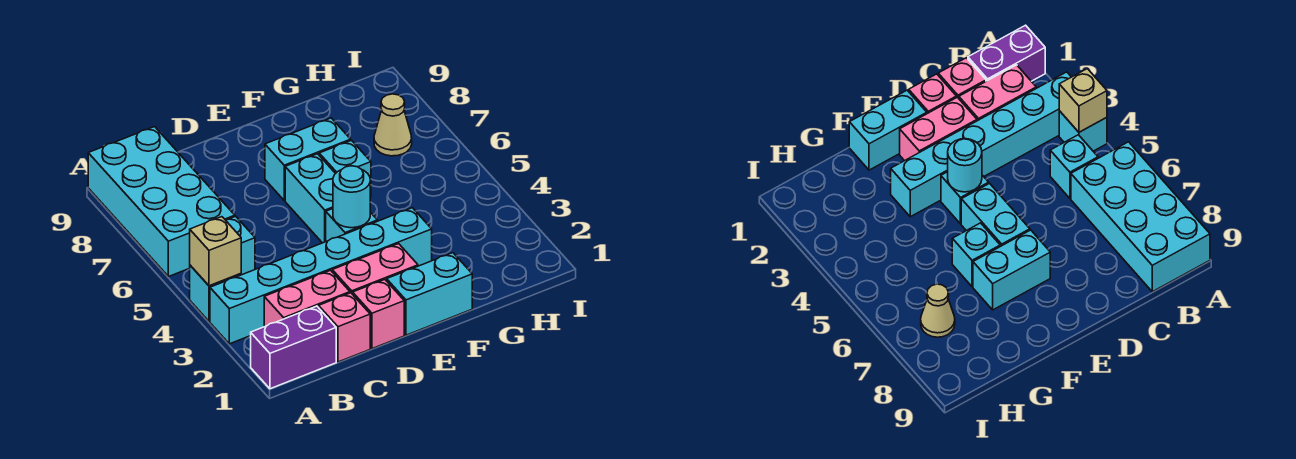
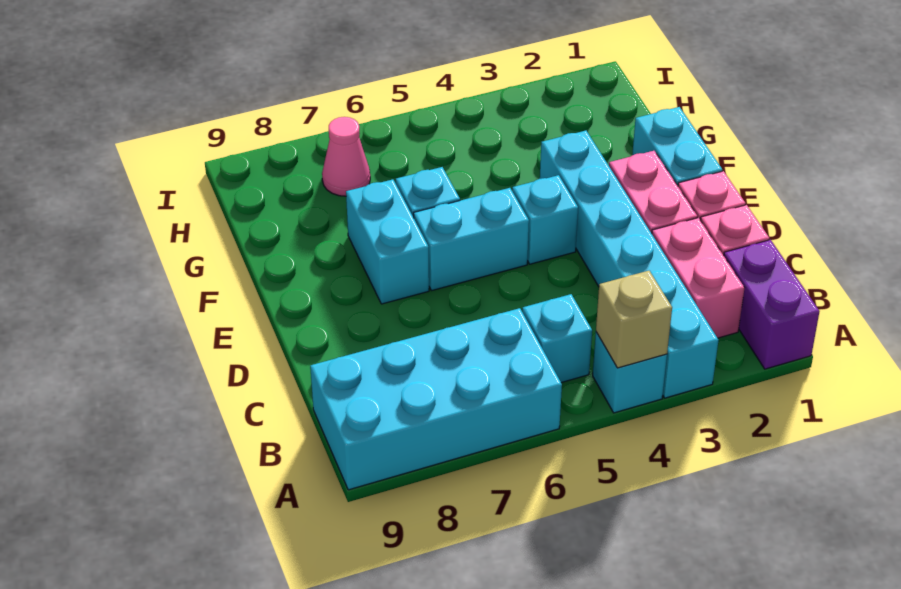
cyan round brick E4 level 2 -> none
tan cone H7 level 1 -> pink cone H7 level 1

